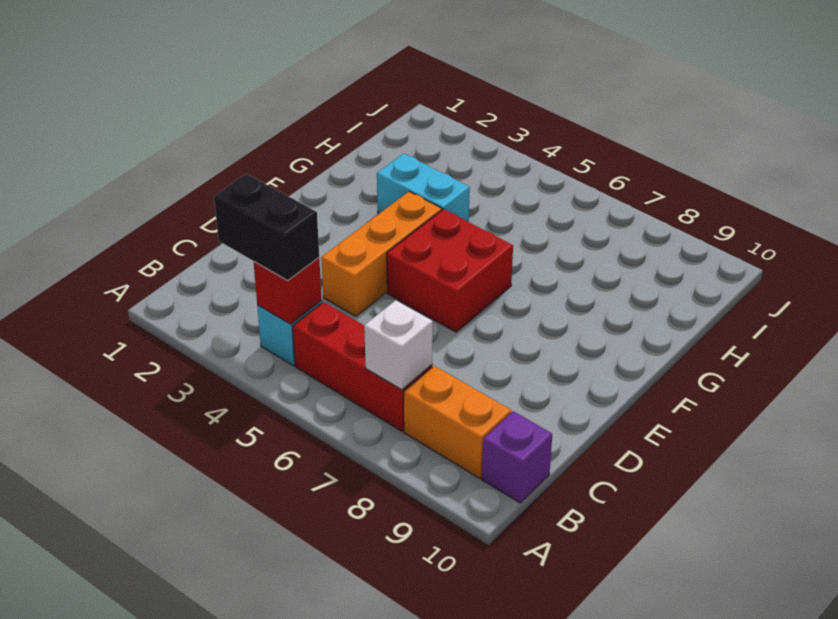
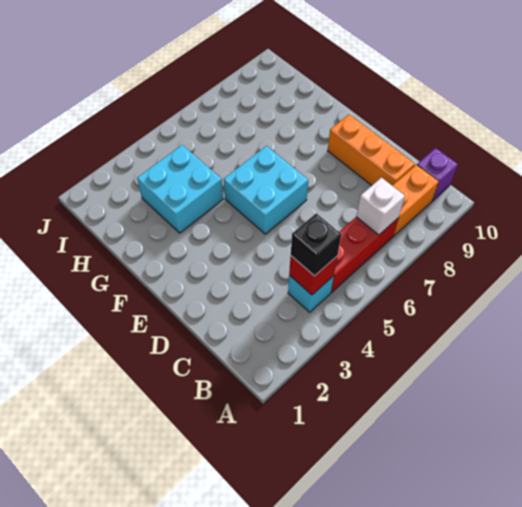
black brick B3:B4 level 3 -> black brick B4 level 3
orange brick D4:F4 level 1 -> orange brick C9:E9 level 1
red brick E5:F6 level 1 -> cyan brick E5:F6 level 1
cyan brick G3:G4 level 1 -> cyan brick G3:H4 level 1

